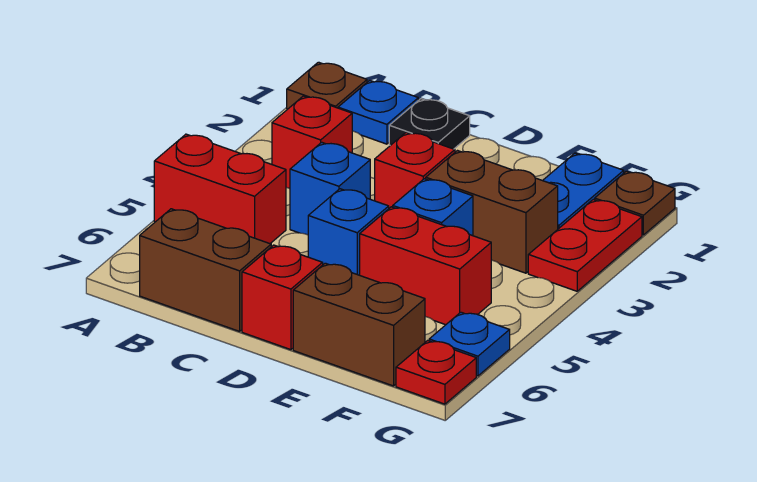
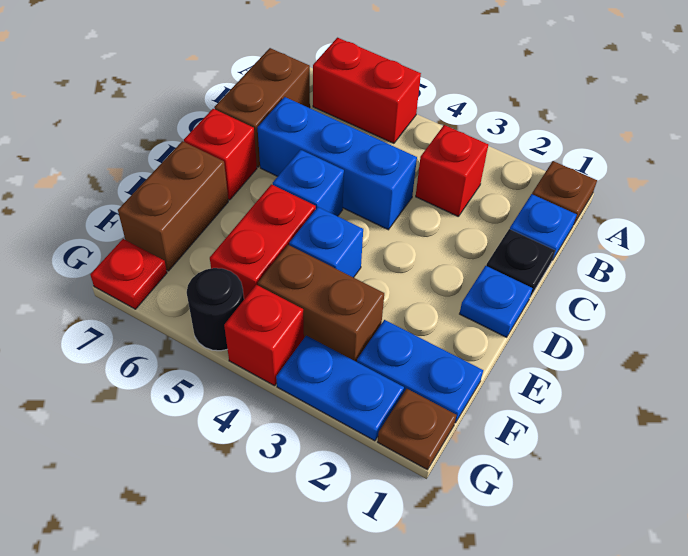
red brick A5:B5 level 1 -> red brick A5:A6 level 1
blue brick C4 level 1 -> blue brick C4:C6 level 1
red brick D3 level 1 -> red brick G4 level 1
brown brick E3:F3 level 1 -> brown brick F3:F4 level 1
red plate G2:G3 level 1 -> blue plate G2:G3 level 1
none -> black round brick G5 level 1
blue plate G6 level 1 -> blue plate D1 level 1

